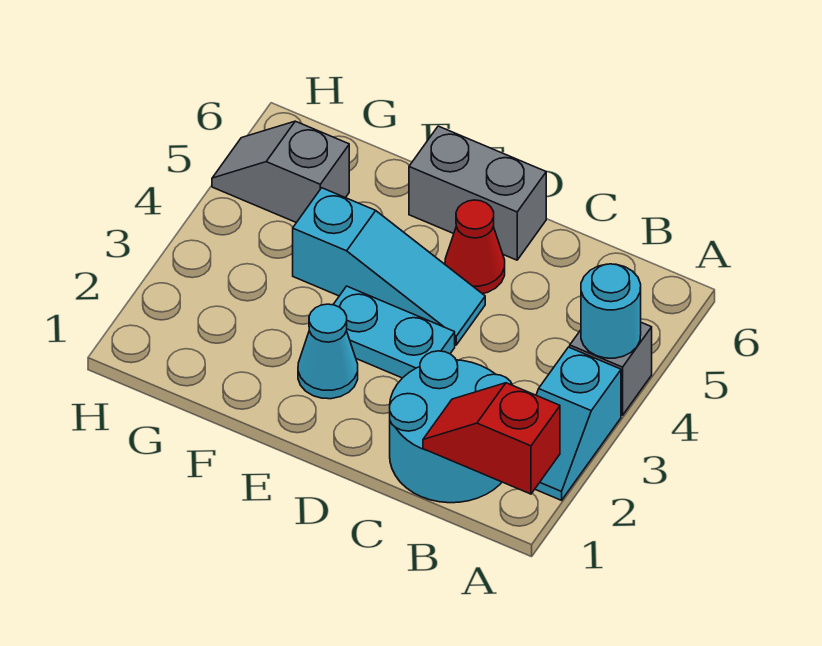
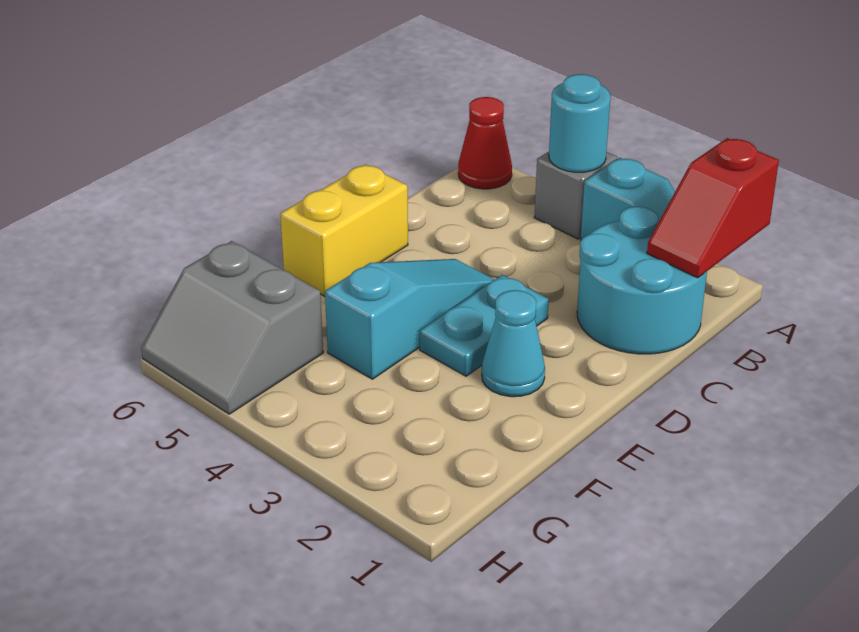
red cone D5 level 1 -> red cone A6 level 1
grey brick D6:E6 level 1 -> yellow brick D6:E6 level 1
grey slope G5:H5 level 1 top G -> grey slope G5:H6 level 1 top G

